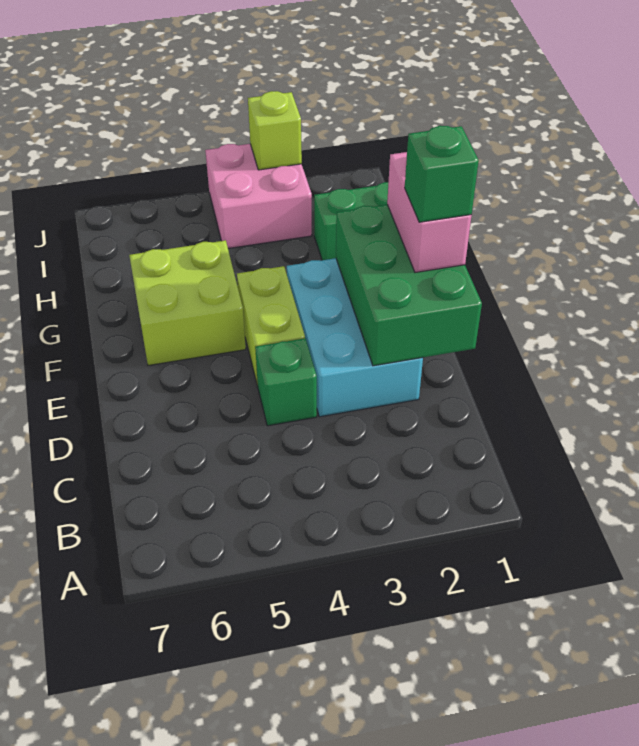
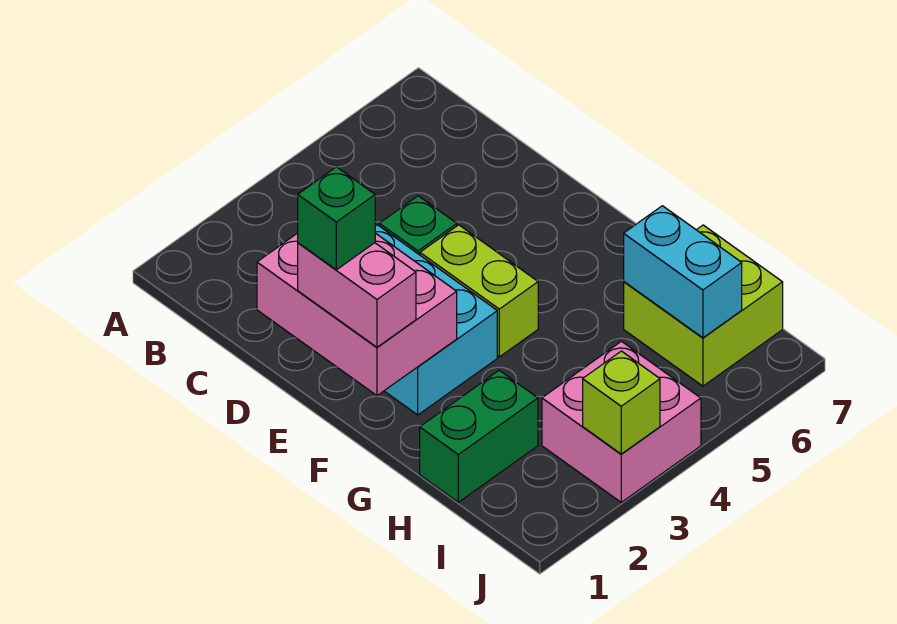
green brick D1:F2 level 2 -> pink brick D1:F2 level 2
lime brick F5:G6 level 1 -> lime brick H6:I7 level 1
none -> cyan brick H6:I6 level 2

